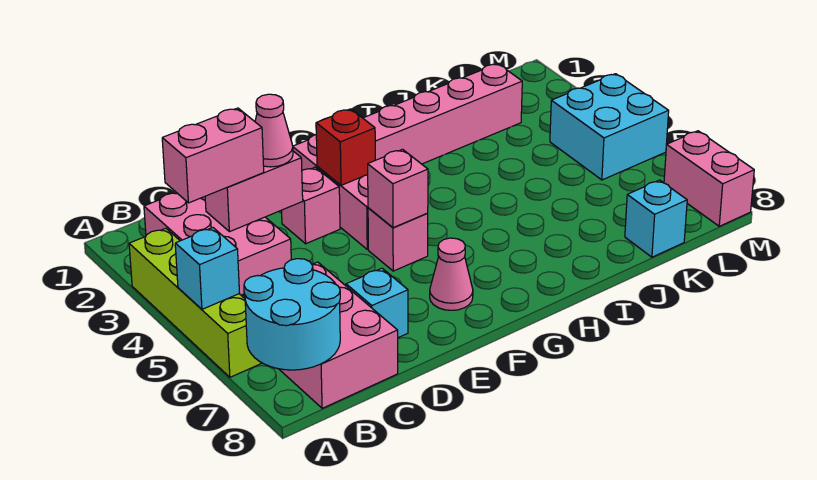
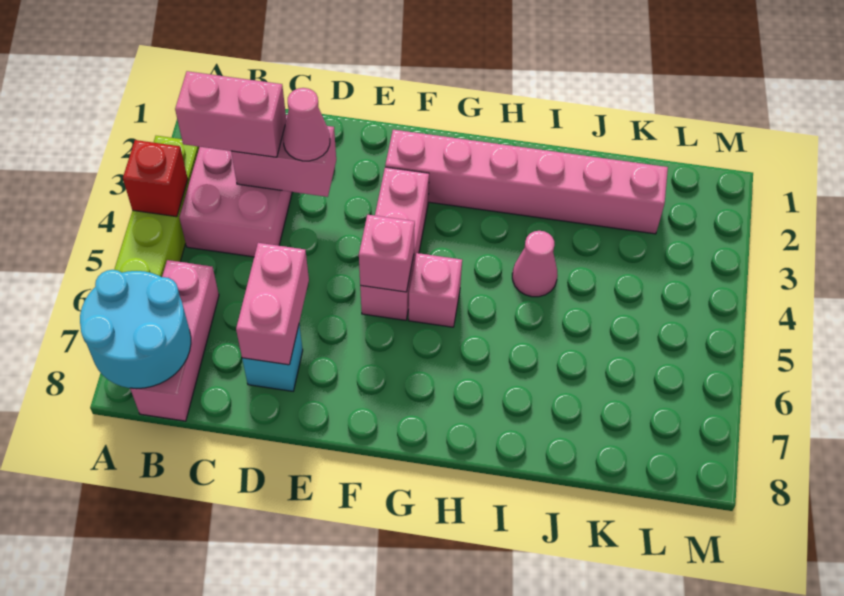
cyan brick A5 level 2 -> none
pink brick B6:C8 level 1 -> pink brick B6:B8 level 1
pink brick E3 level 1 -> pink brick G5 level 1
red brick F3 level 2 -> red brick A4 level 2
pink cone F7 level 1 -> pink cone I4 level 1
cyan brick K8 level 1 -> none
cyan brick L4:M5 level 1 -> none
pink brick M7:M8 level 1 -> pink brick D6:D7 level 2

